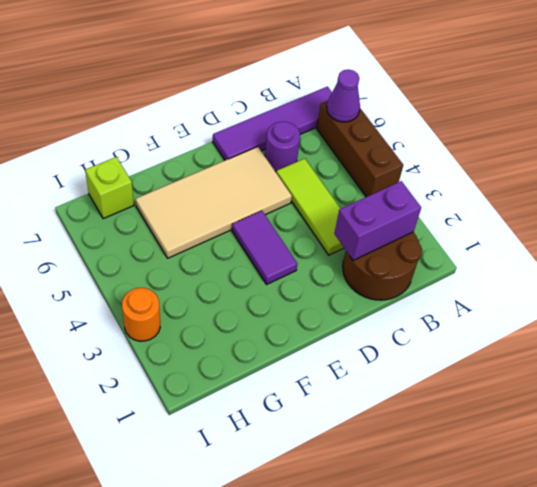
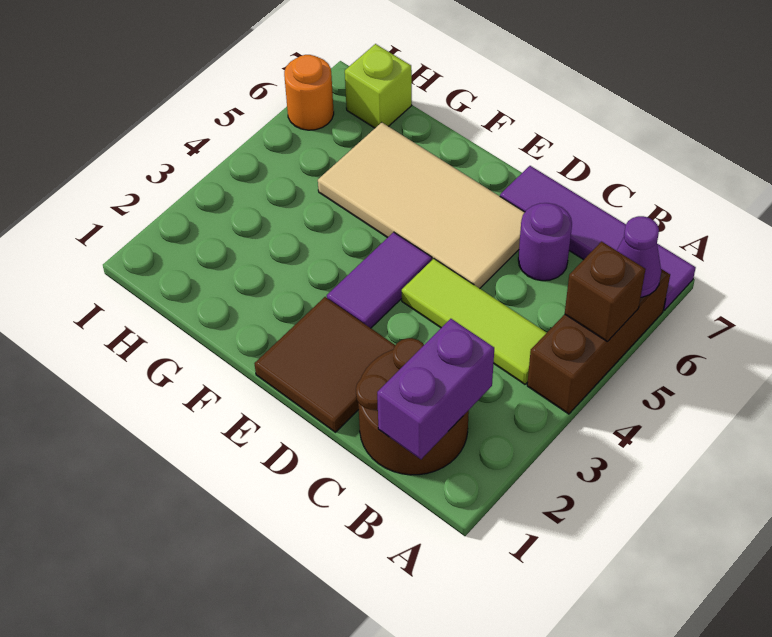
none -> brown brick A5 level 2
purple brick B2:C2 level 2 -> purple brick B1:B2 level 2
lime tile C3:C5 level 1 -> lime tile B4:D4 level 1
none -> brown tile D1:E2 level 1
orange round brick I3 level 1 -> orange round brick I6 level 1

